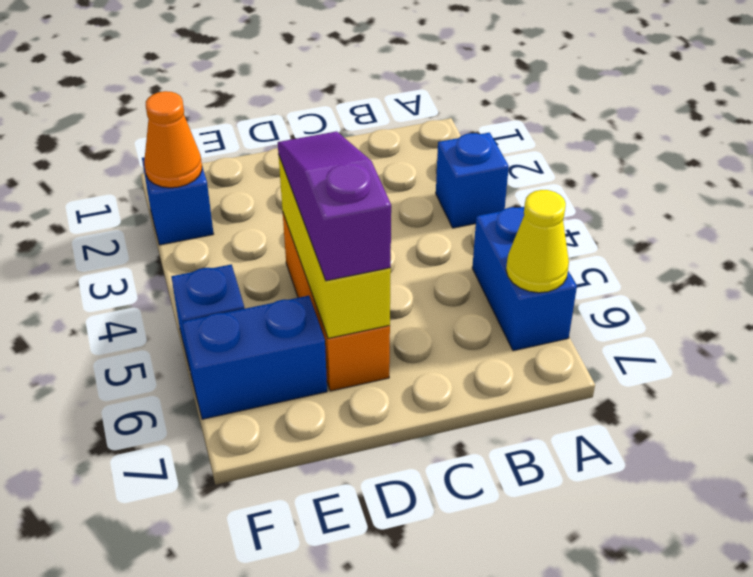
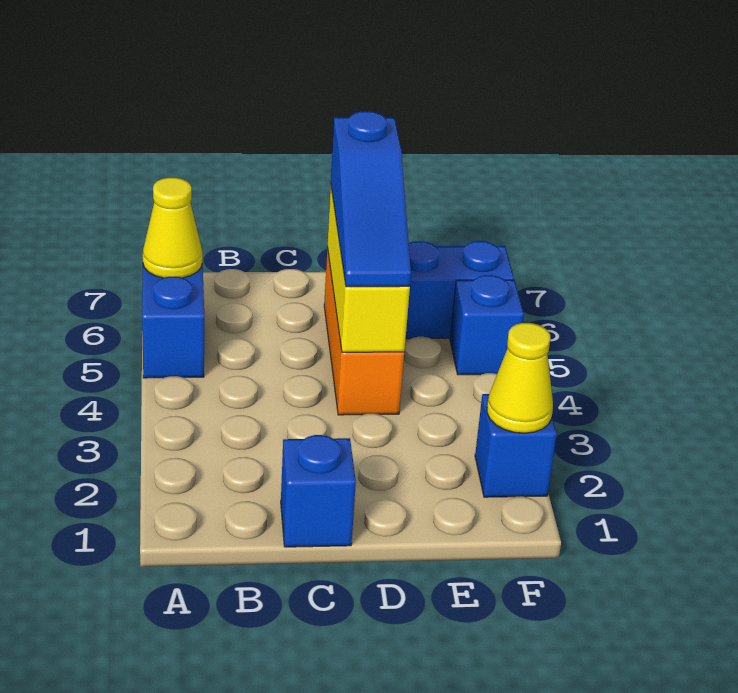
blue brick A3 level 1 -> blue brick C1 level 1
purple slope D4:D6 level 3 top 6 -> blue slope D4:D6 level 3 top 6
orange cone F2 level 2 -> yellow cone F2 level 2

